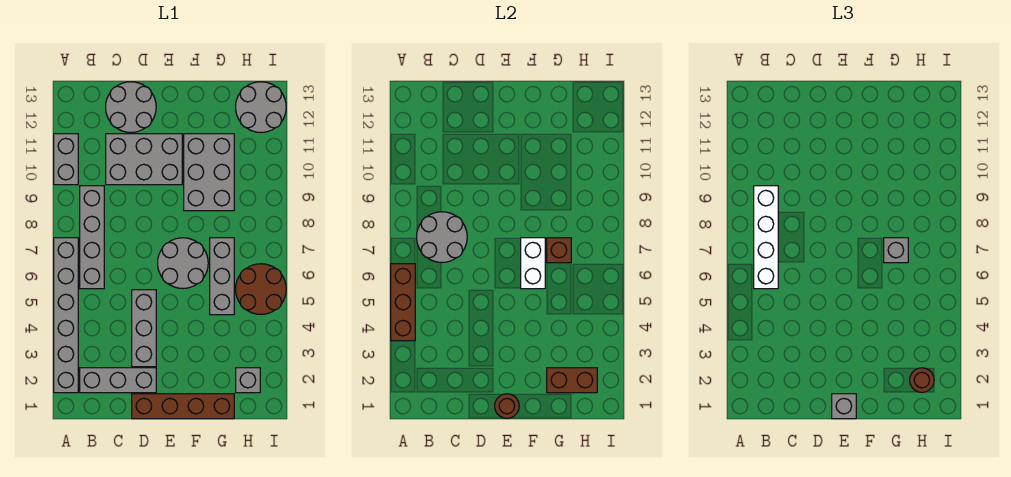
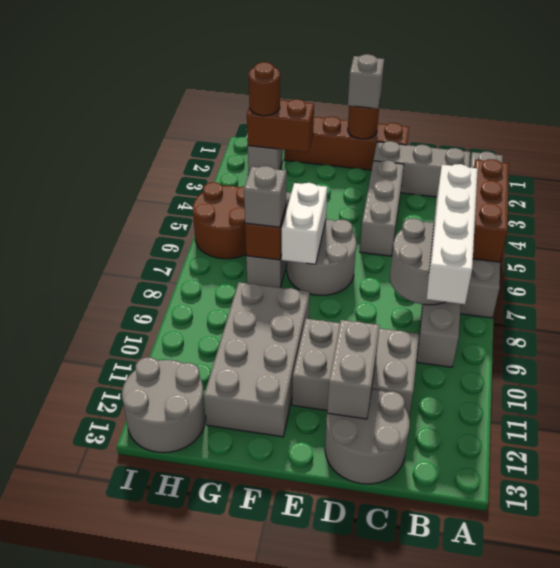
grey brick A10:A11 level 1 -> grey brick D11:D12 level 2
grey brick F9:G11 level 1 -> grey brick F9:G12 level 1

